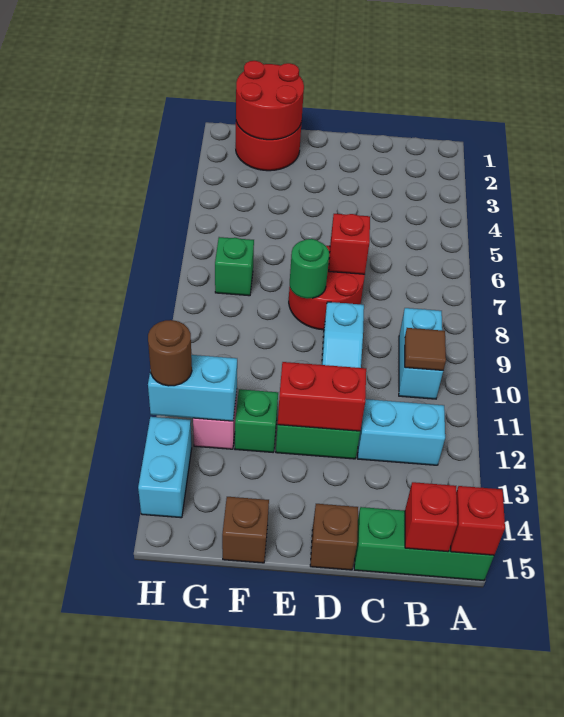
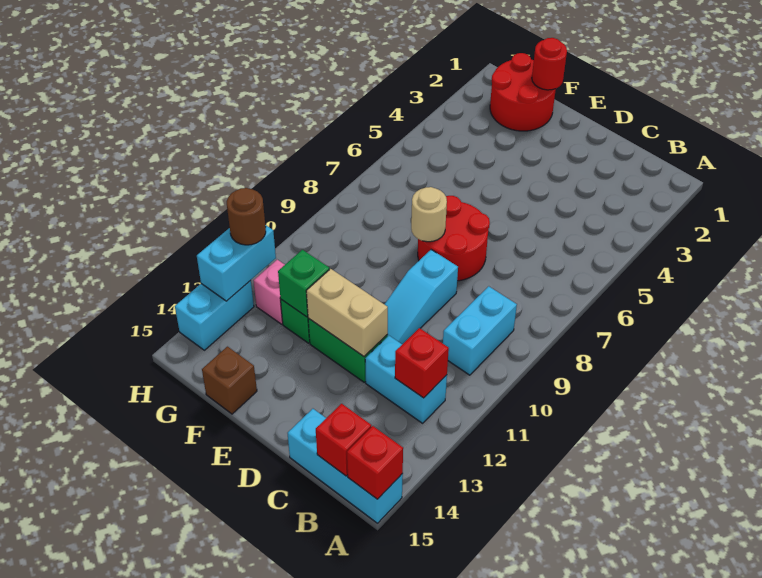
green brick A15:C15 level 1 -> cyan brick A15:C15 level 1
brown tile B10 level 2 -> none
red brick D7 level 2 -> red brick B12 level 2
red brick D12:E12 level 2 -> tan brick D12:E12 level 2
brown brick D15 level 1 -> none
green round brick E8 level 2 -> tan round brick E8 level 2
red round brick F1:G2 level 2 -> red round brick F1 level 2
green brick G7 level 1 -> green brick F12 level 2
cyan brick G12:H12 level 2 -> cyan brick H12:H13 level 2

